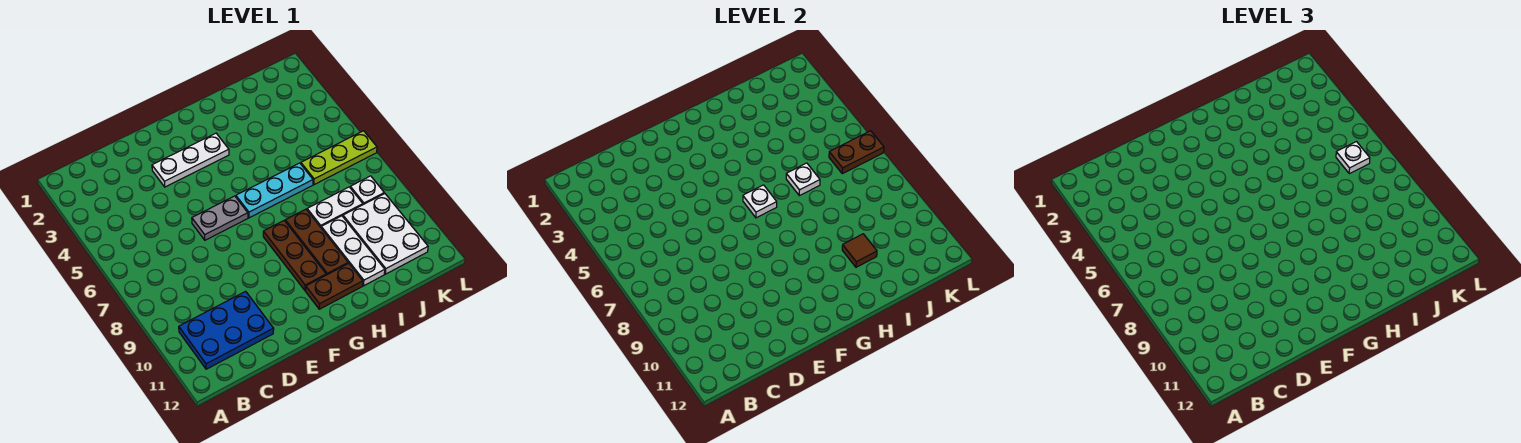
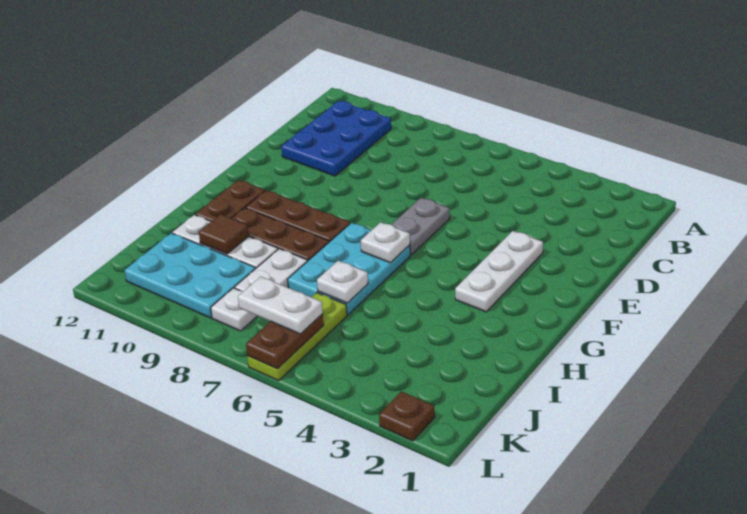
cyan plate G6:I6 level 1 -> cyan plate G6:I7 level 1
white plate J9:K11 level 1 -> cyan plate J9:K11 level 1
white plate K6 level 3 -> white plate K6:K7 level 3
none -> brown plate L2 level 1

